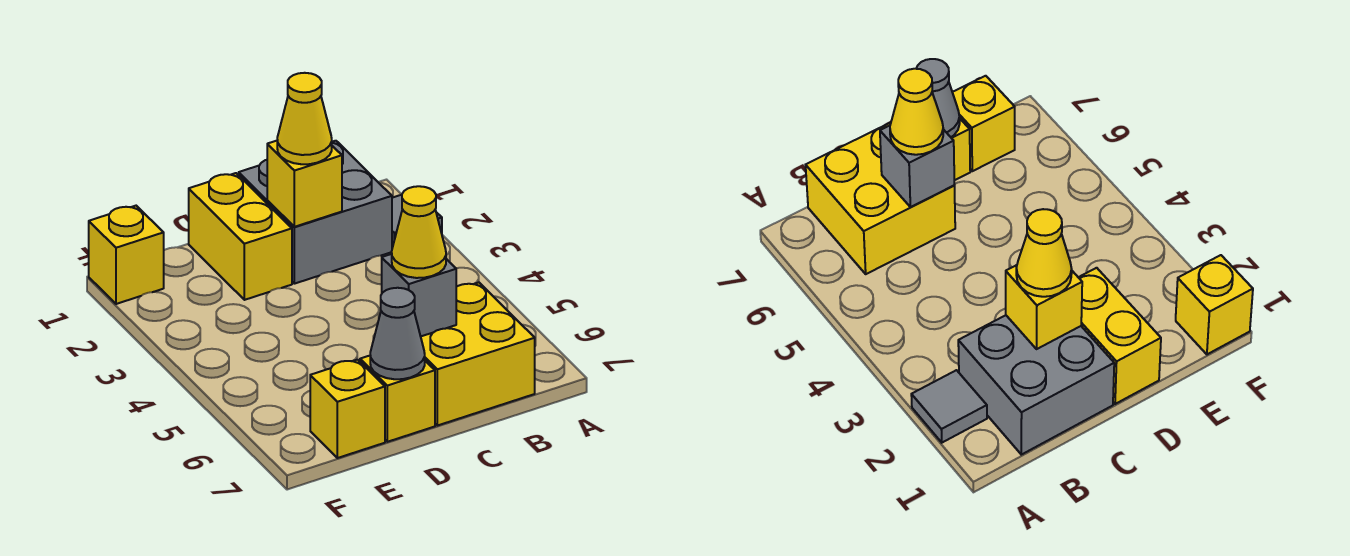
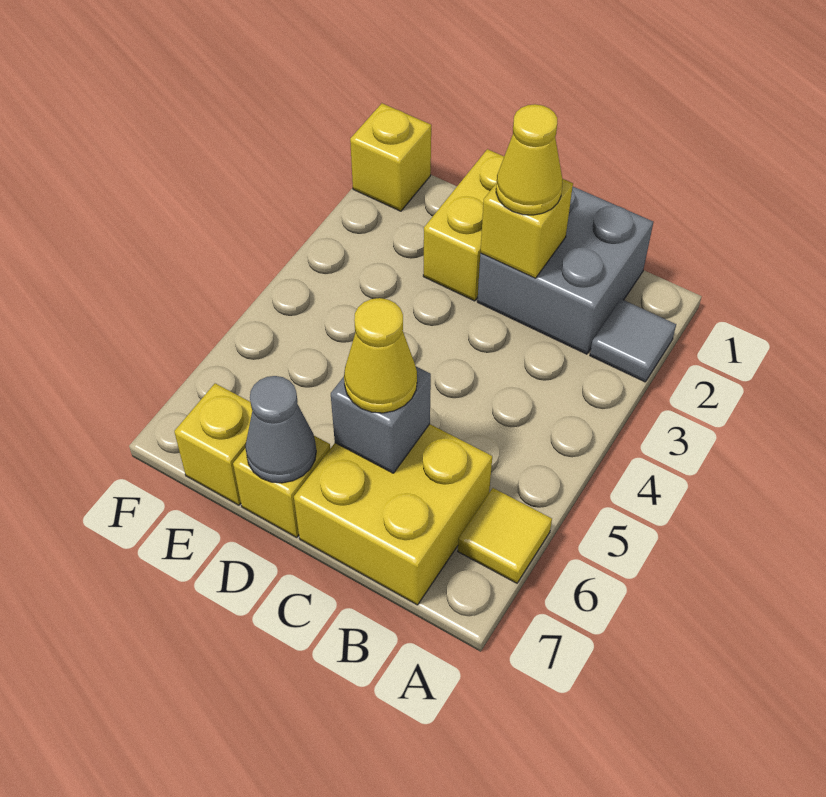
none -> yellow tile A6 level 1

